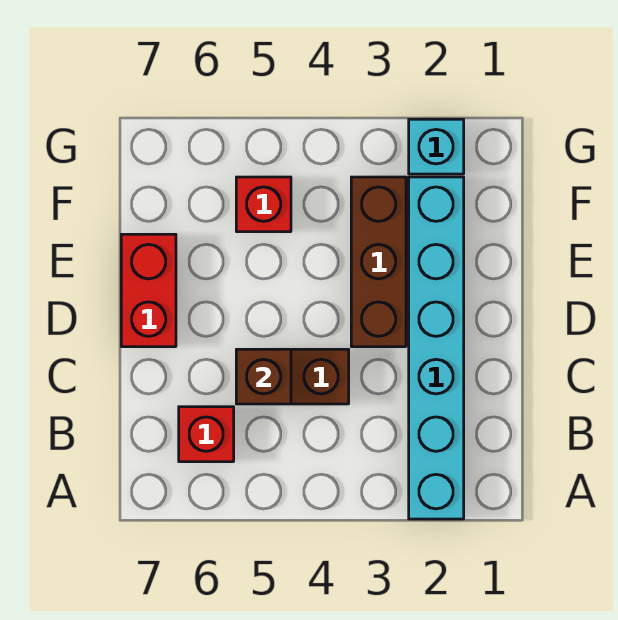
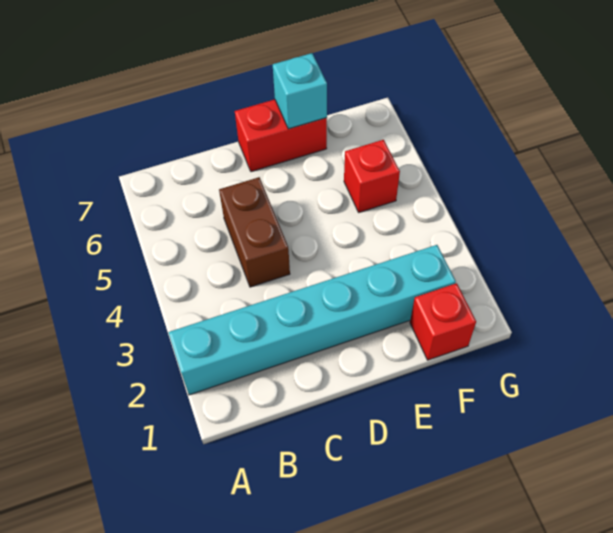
red brick B6 level 1 -> red brick F1 level 1
brown brick C5 level 2 -> none
brown brick D3:F3 level 1 -> none
cyan brick G2 level 1 -> cyan brick E7 level 2

